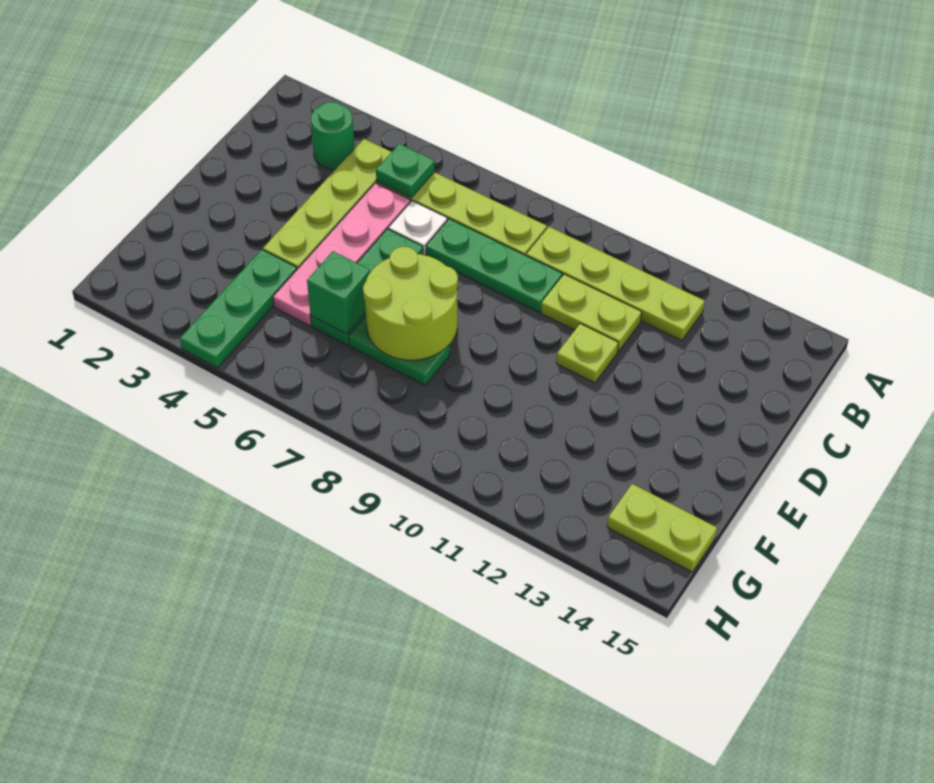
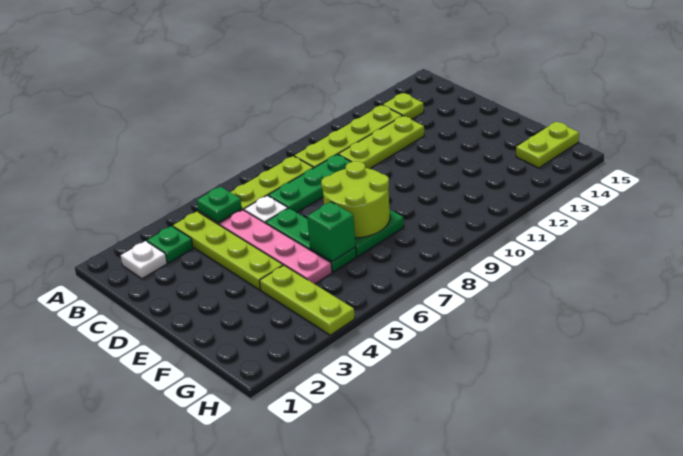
none -> white plate B2 level 1
green round brick B3 level 1 -> green plate B3 level 1
lime plate C10:C11 level 1 -> lime plate C10:C12 level 1
lime plate D11 level 1 -> lime plate B13 level 1
green plate F4:H4 level 1 -> lime plate F4:H4 level 1

